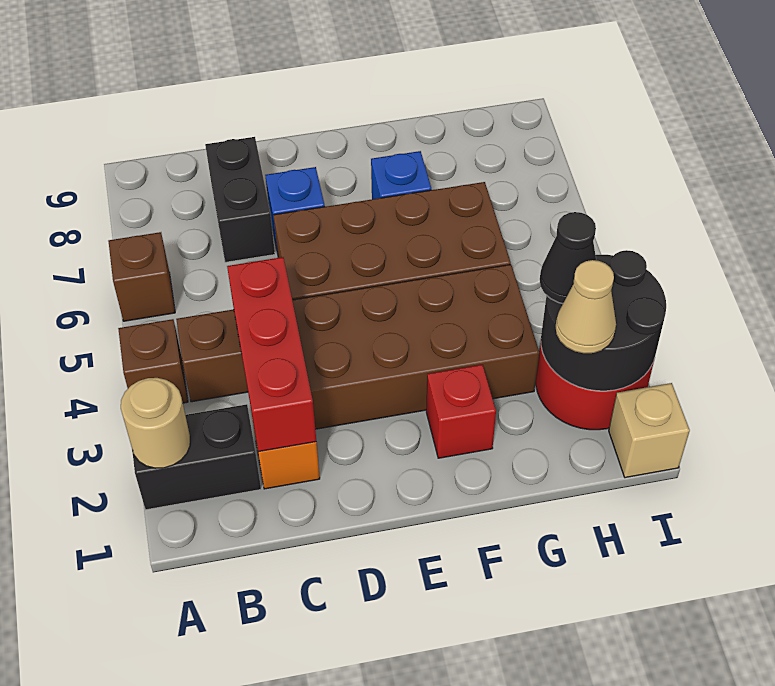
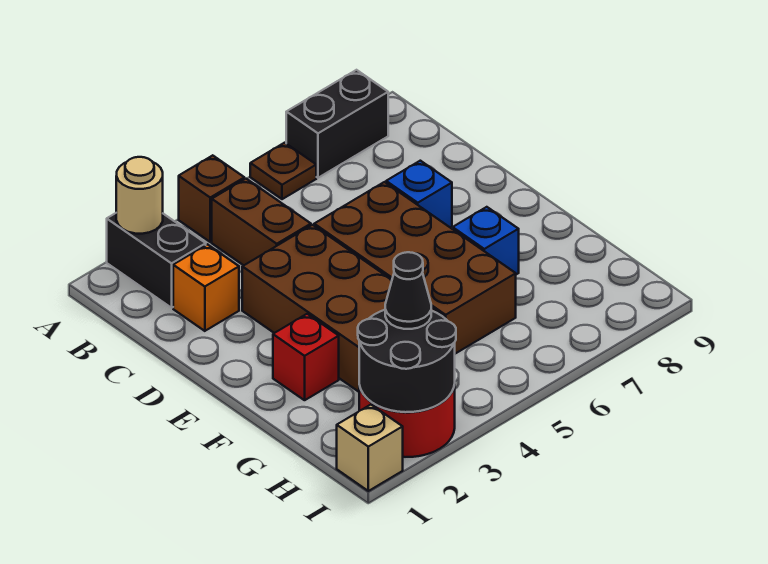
brown brick A6 level 1 -> brown plate A6 level 1
red brick C2:C4 level 2 -> none
black brick C7:C8 level 1 -> black brick A7:A8 level 1
tan cone H2 level 3 -> none

